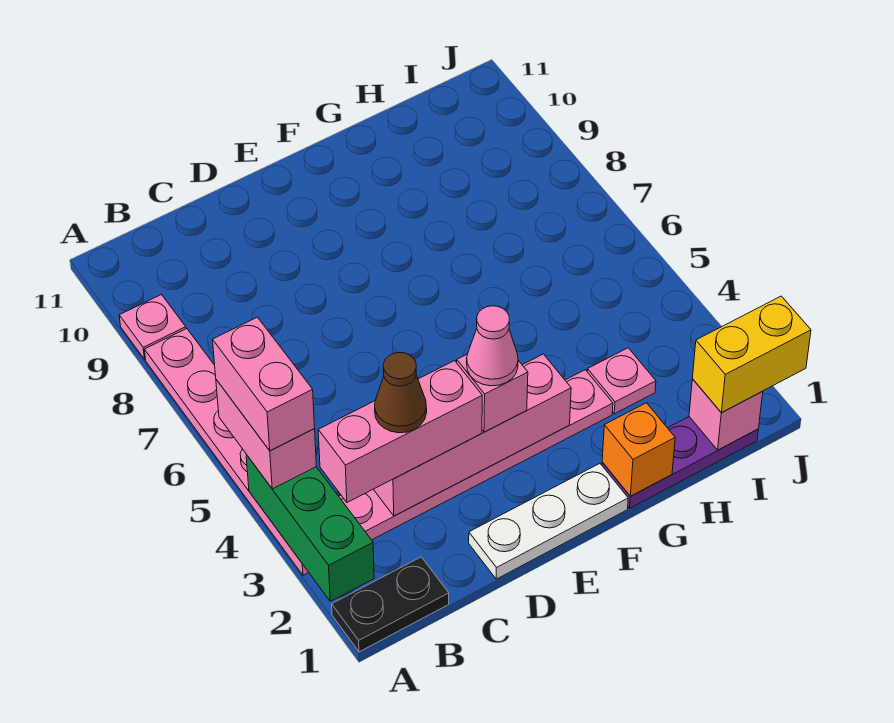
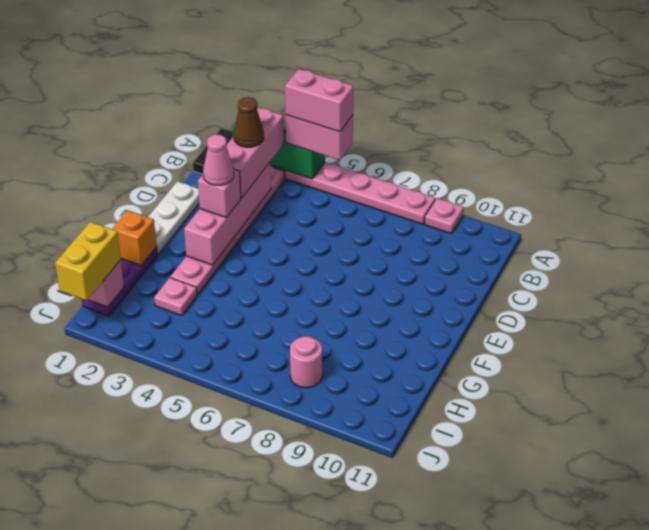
none -> pink round brick I8 level 1

